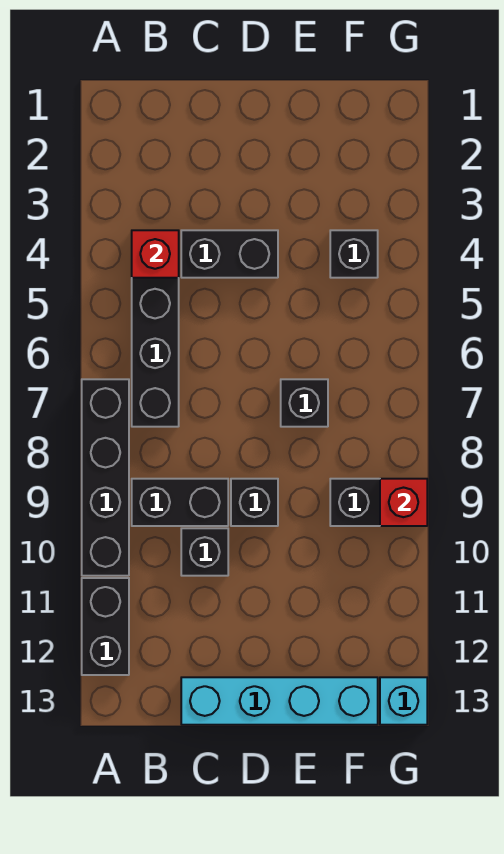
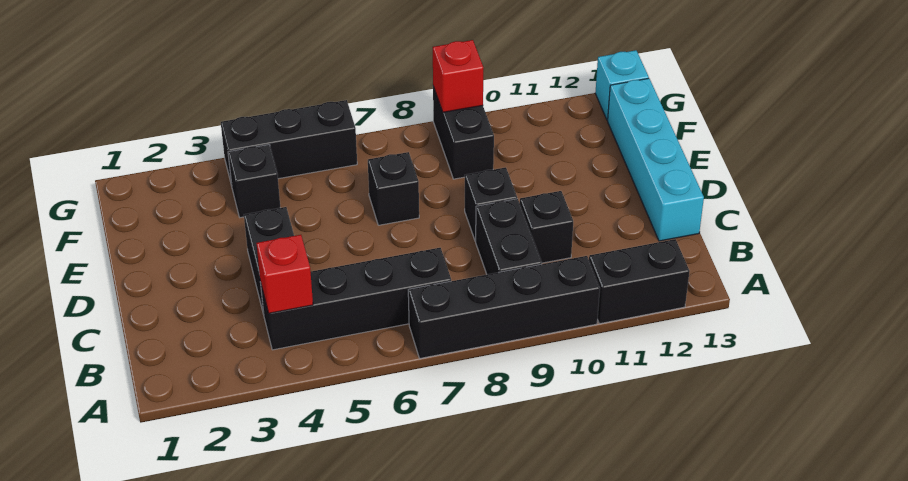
none -> black brick G4:G6 level 1

